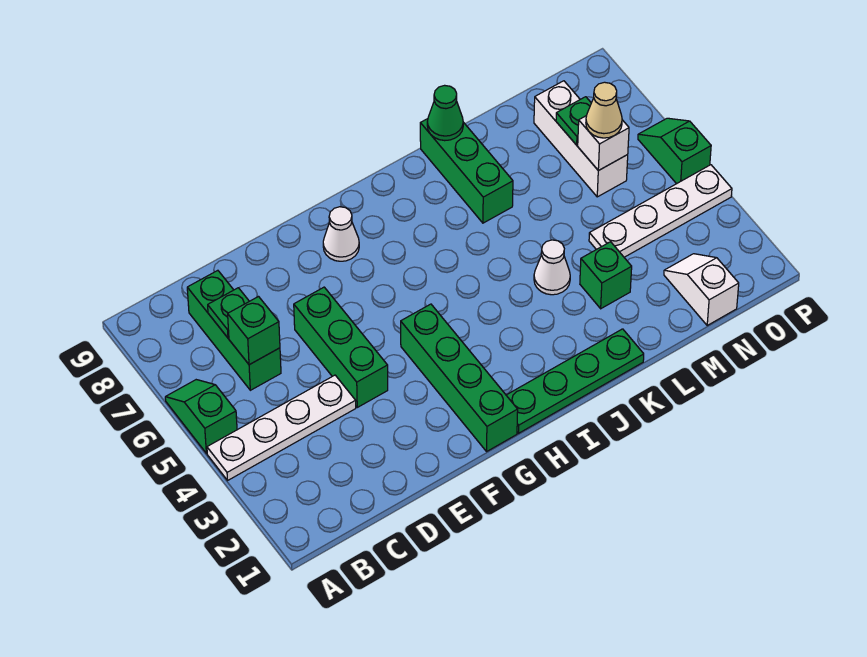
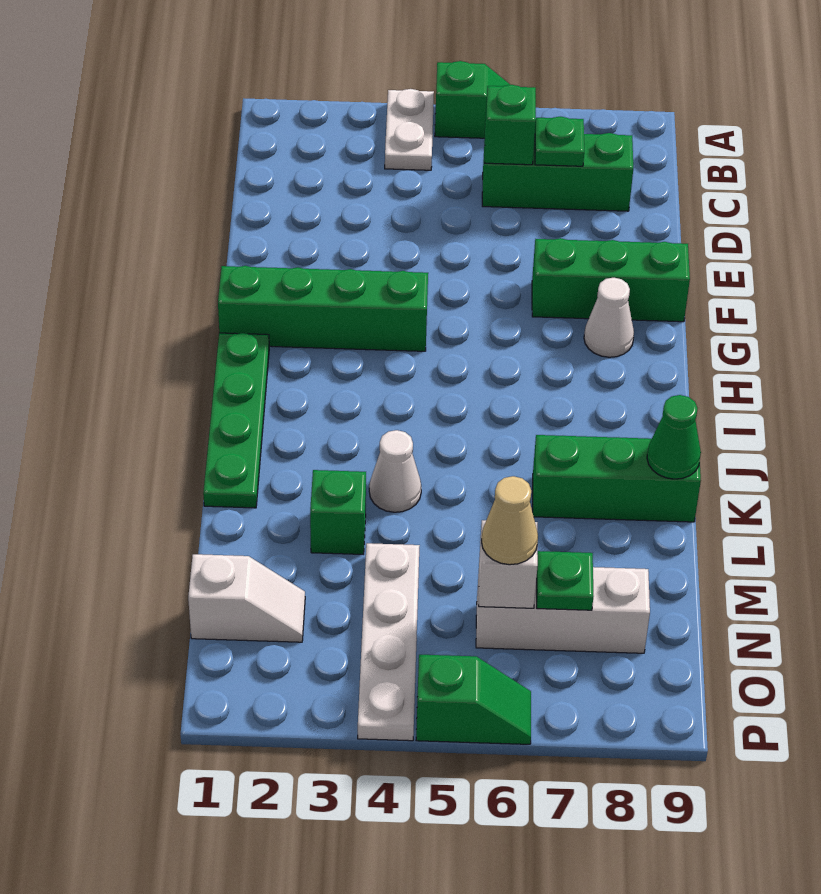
white plate A4:D4 level 1 -> white plate A4:B4 level 1
green brick E4:E6 level 1 -> green brick F7:F9 level 1

